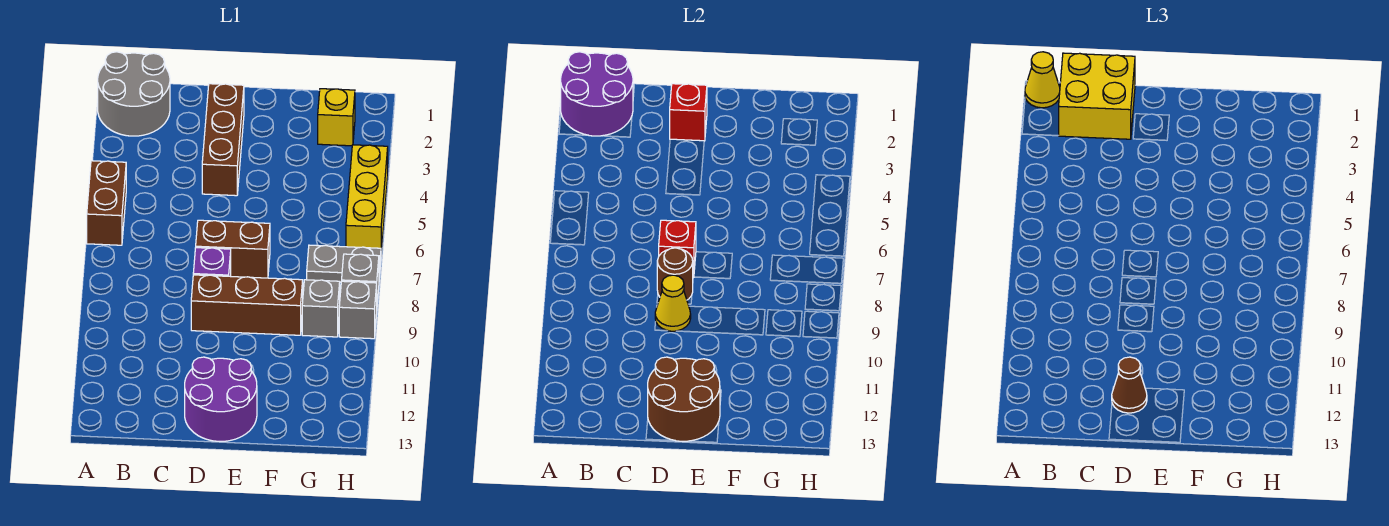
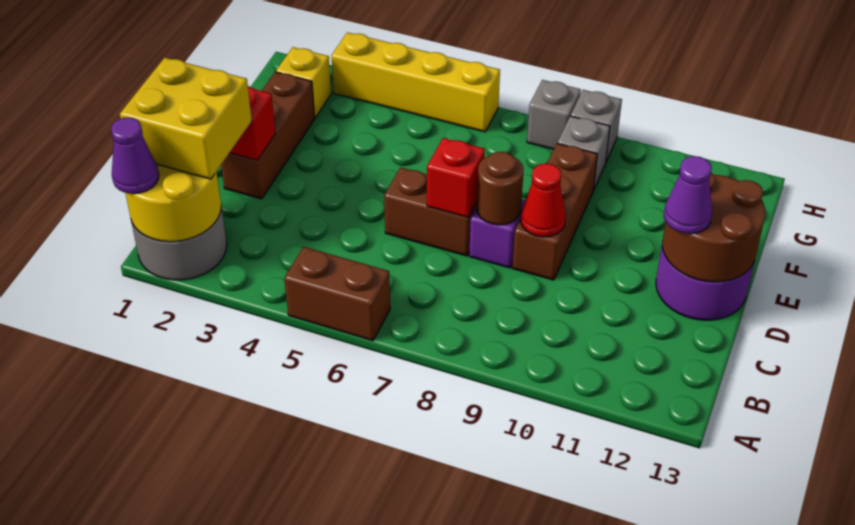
purple round brick A1:B2 level 2 -> yellow round brick A1:B2 level 2
yellow cone A1 level 3 -> purple cone A1 level 3
brown brick D2:D4 level 1 -> brown brick D2:F2 level 1
brown brick D7:E7 level 1 -> brown brick D6:D7 level 1
yellow cone D9 level 2 -> red cone D9 level 2
brown cone D12 level 3 -> purple cone D12 level 3
grey plate G7:H7 level 1 -> none
yellow brick H4:H6 level 1 -> yellow brick H3:H6 level 1

